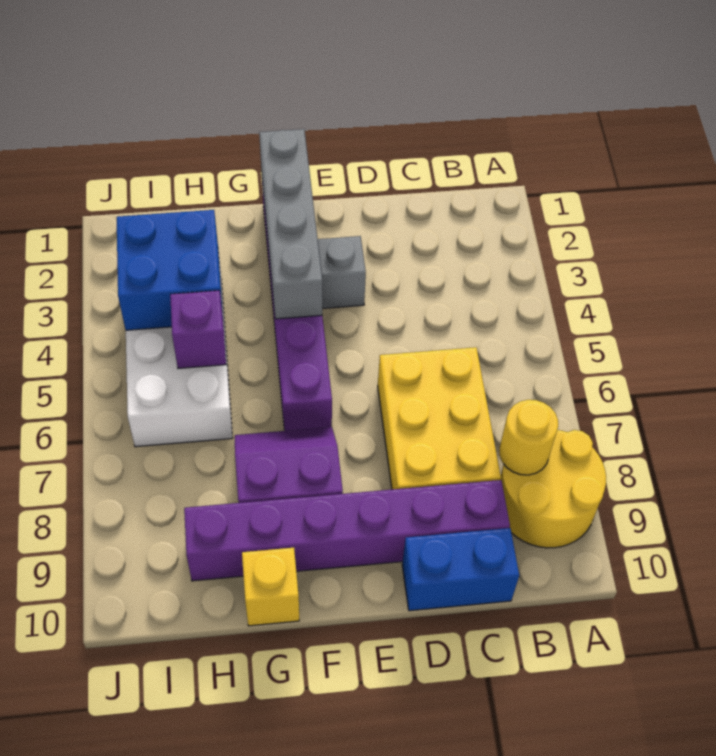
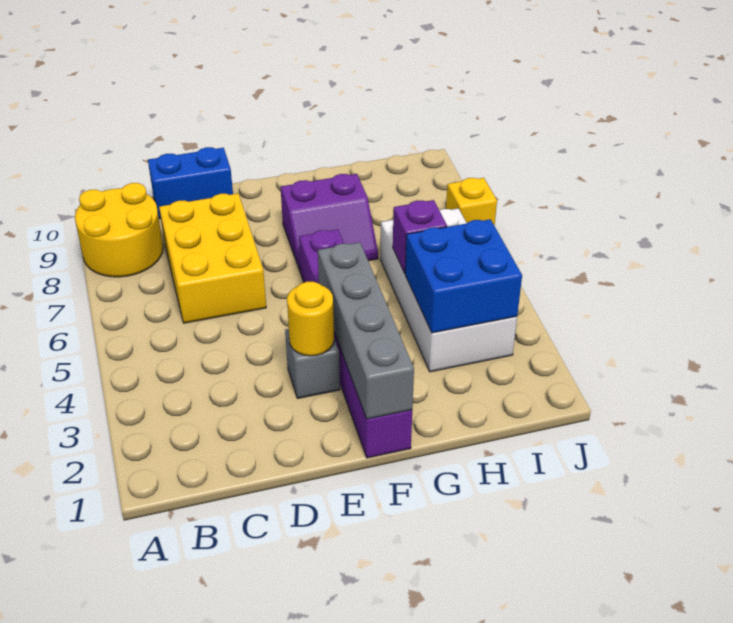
yellow round brick B8 level 2 -> yellow round brick E3 level 2
purple brick C9:H9 level 1 -> none
yellow brick G10 level 1 -> yellow brick J7 level 1

